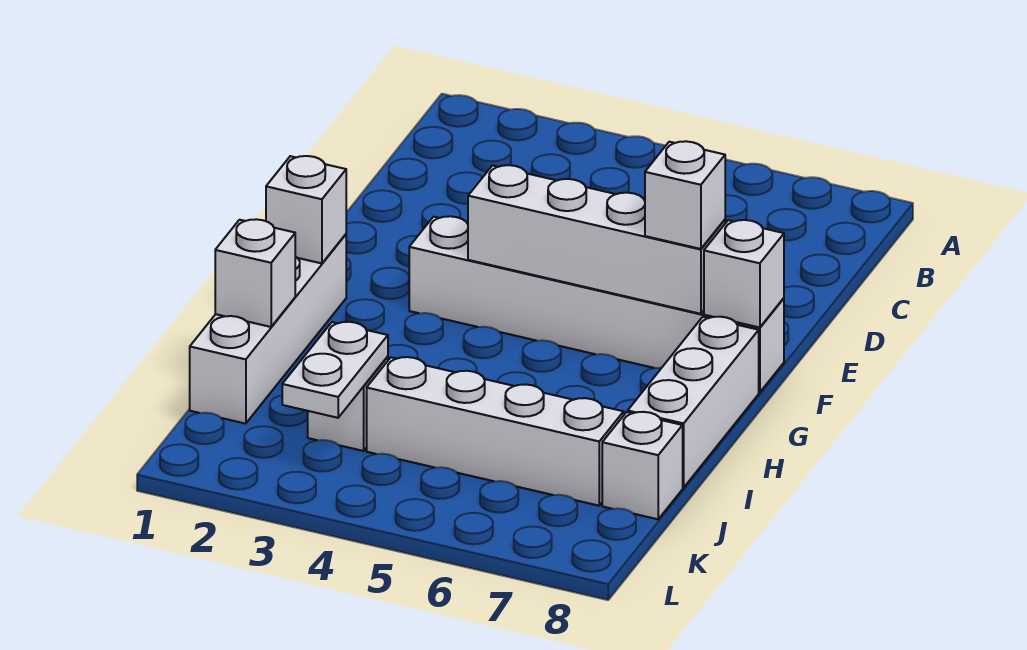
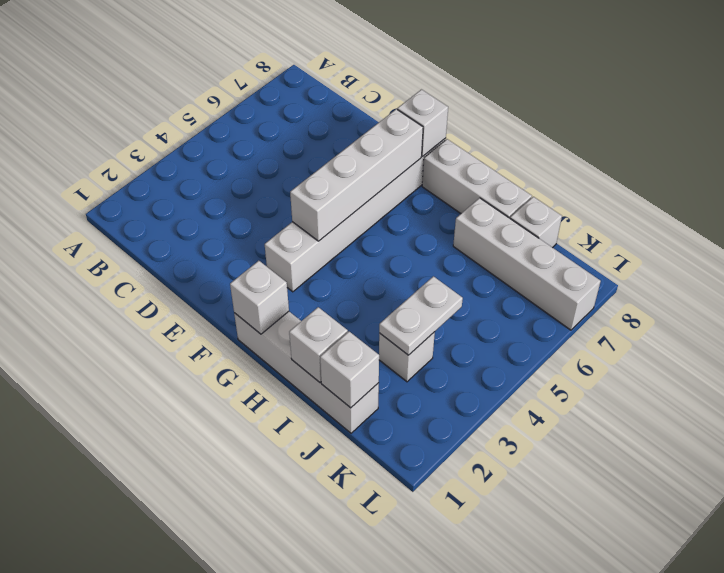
white brick F7 level 3 -> white brick J1 level 2
white plate J3:K3 level 2 -> white plate J3:J4 level 2
white brick J4:J7 level 1 -> white brick I7:L7 level 1

